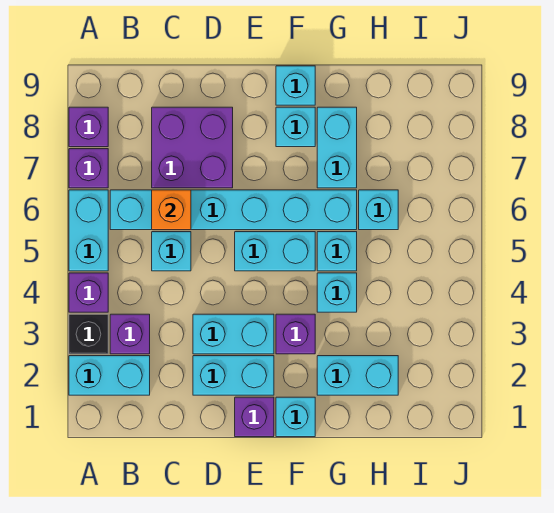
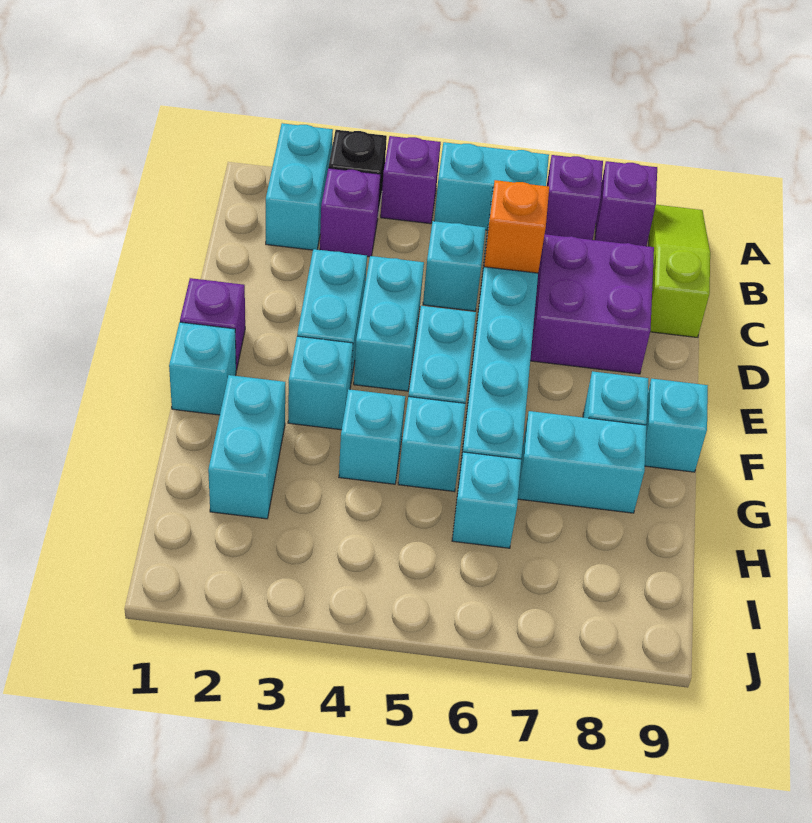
none -> lime slope A9:C9 level 1 top C
cyan brick D2:E2 level 1 -> cyan brick D4:E4 level 1
purple brick F3 level 1 -> cyan brick F3 level 1

